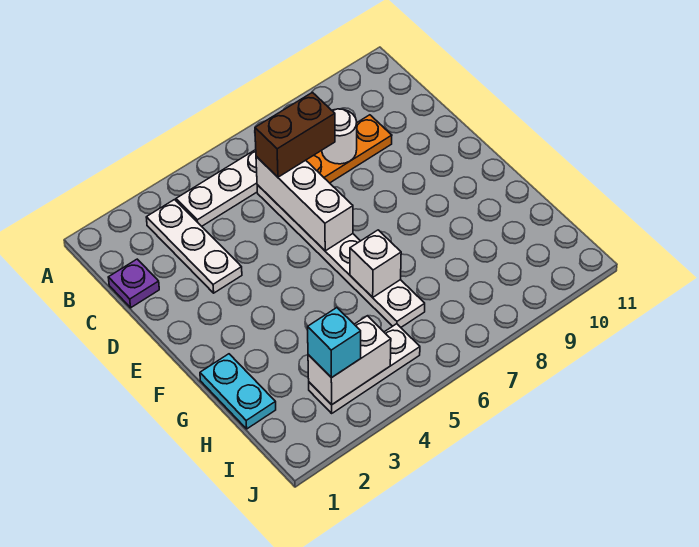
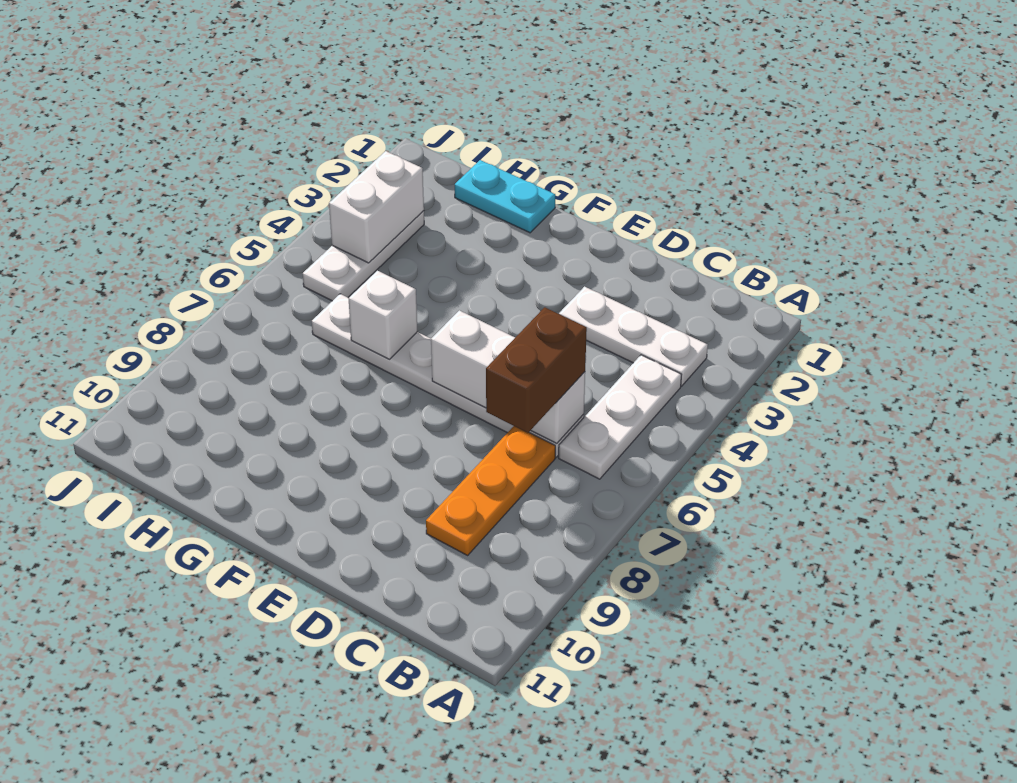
purple plate C1 level 1 -> none
white round brick C8 level 2 -> none
cyan brick I3 level 3 -> none

